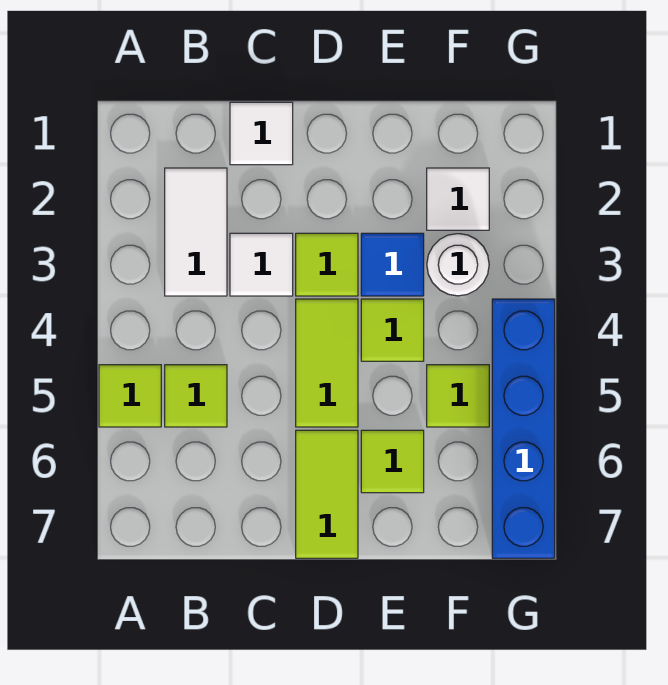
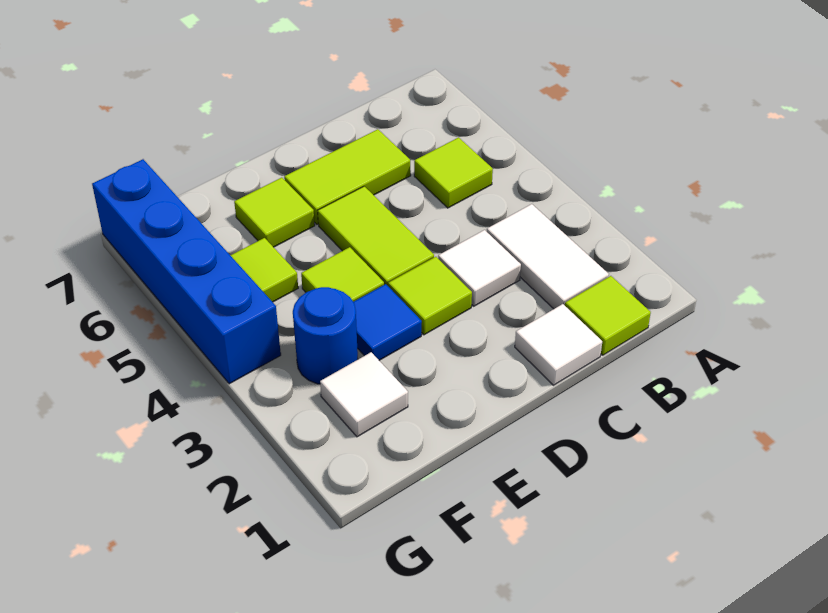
lime tile A5 level 1 -> lime tile B1 level 1
lime tile D6:D7 level 1 -> lime tile C6:D6 level 1
white round brick F3 level 1 -> blue round brick F3 level 1

